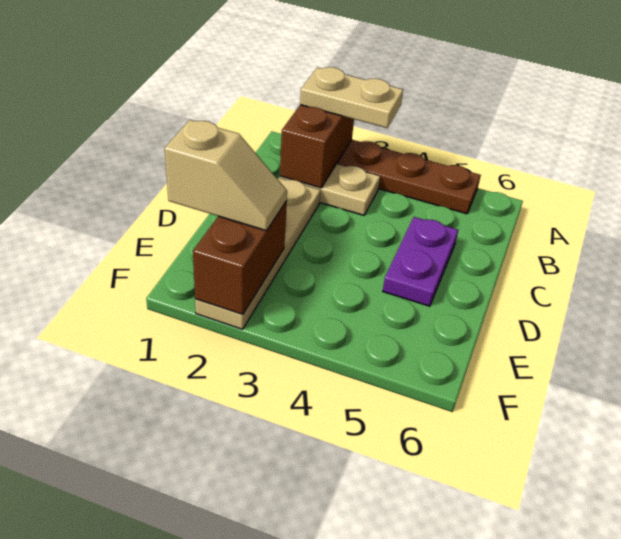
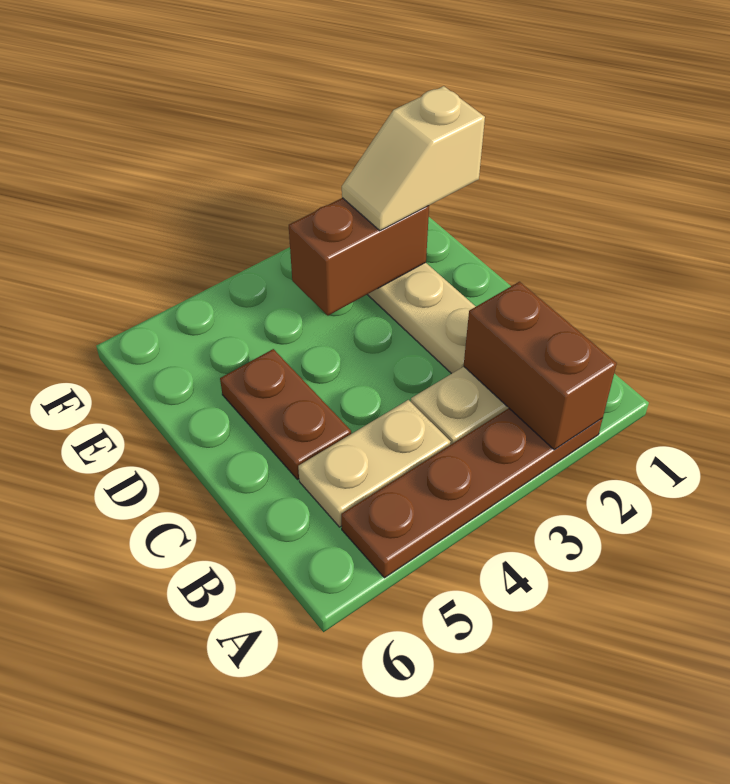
tan plate A2:A3 level 3 -> tan plate B4:B5 level 1
purple plate C5:D5 level 1 -> brown plate C5:D5 level 1
brown brick E2:F2 level 2 -> brown brick E2:E3 level 2

